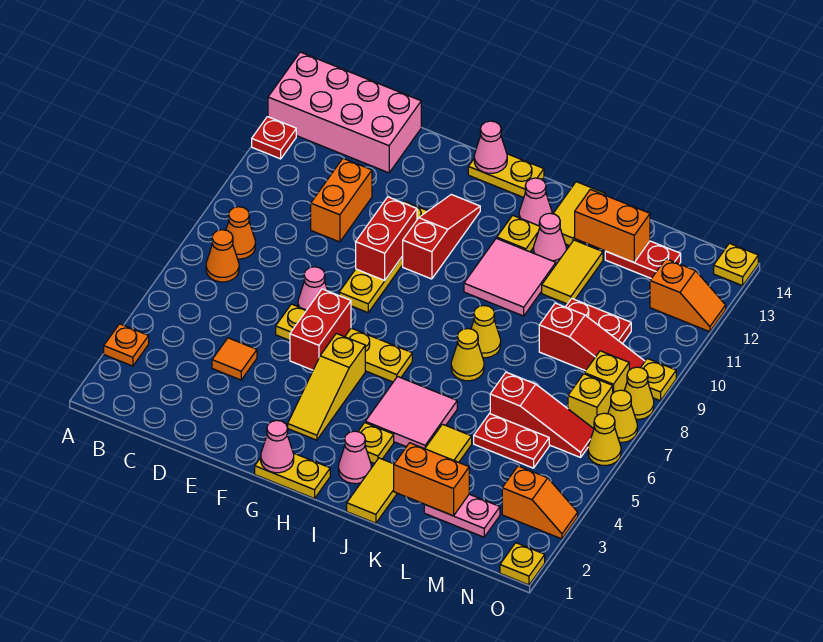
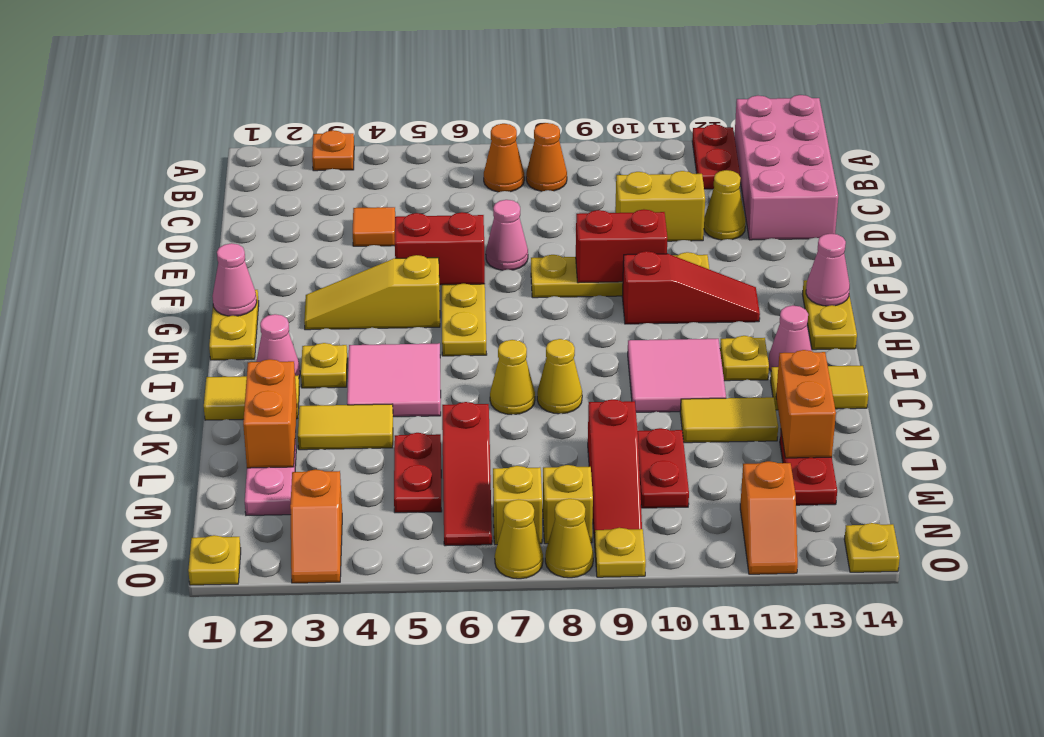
red plate A12 level 1 -> red plate A12:B12 level 1
orange brick D10:D11 level 1 -> yellow brick D10:D11 level 1
pink cone J12 level 1 -> none
yellow cone O6 level 1 -> yellow cone D12 level 1

